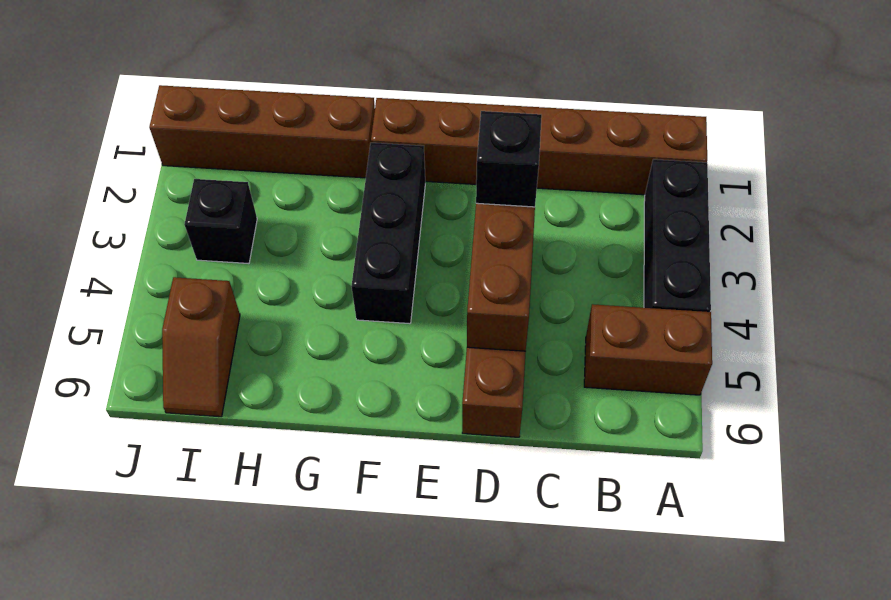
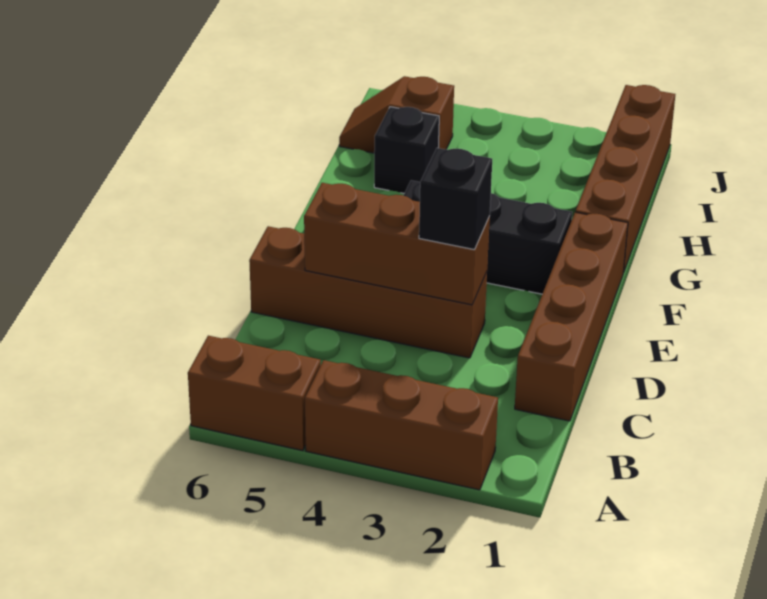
brown brick A1:F1 level 1 -> brown brick C1:F1 level 1
black brick A2:A4 level 1 -> brown brick A2:A4 level 1
brown brick A5:B5 level 1 -> brown brick A5:A6 level 1
black brick I3 level 1 -> black brick H5 level 1

